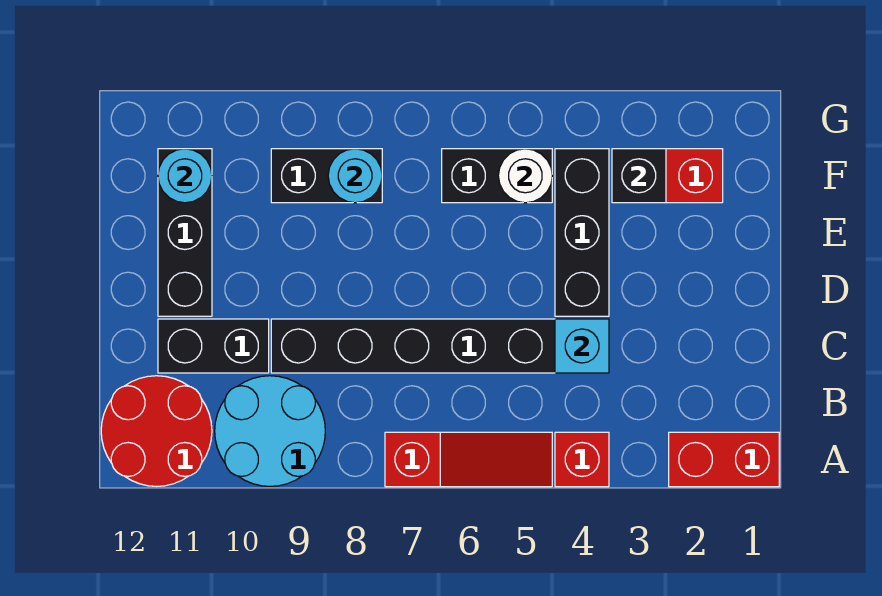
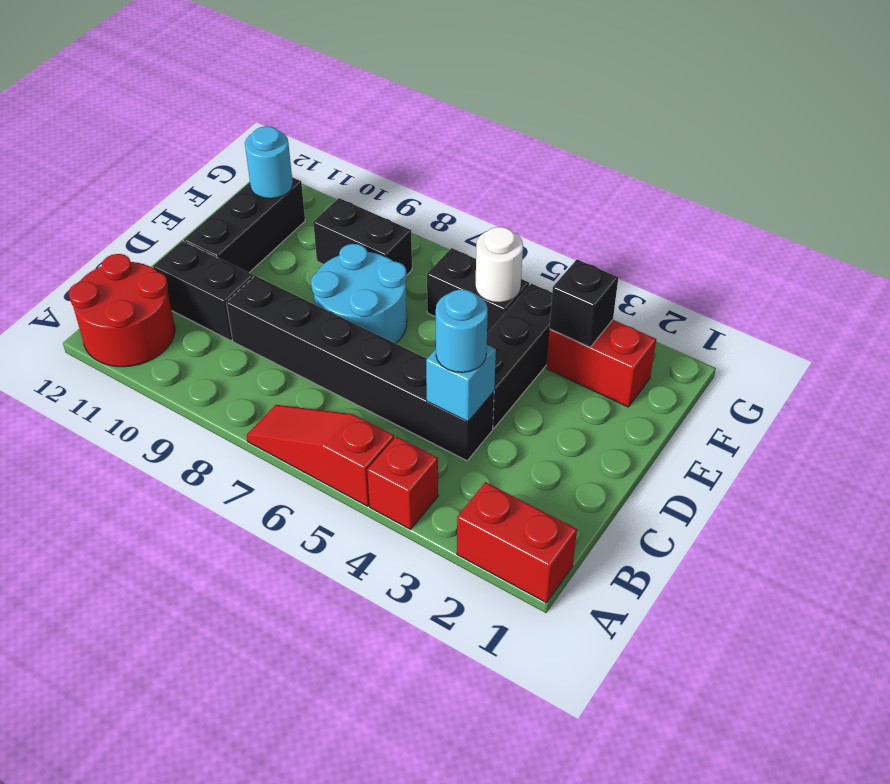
red slope A5:A7 level 1 top 7 -> red slope A5:A7 level 1 top 5
cyan round brick A9:B10 level 1 -> cyan round brick D7:E8 level 1
cyan round brick F8 level 2 -> cyan round brick C4 level 3

